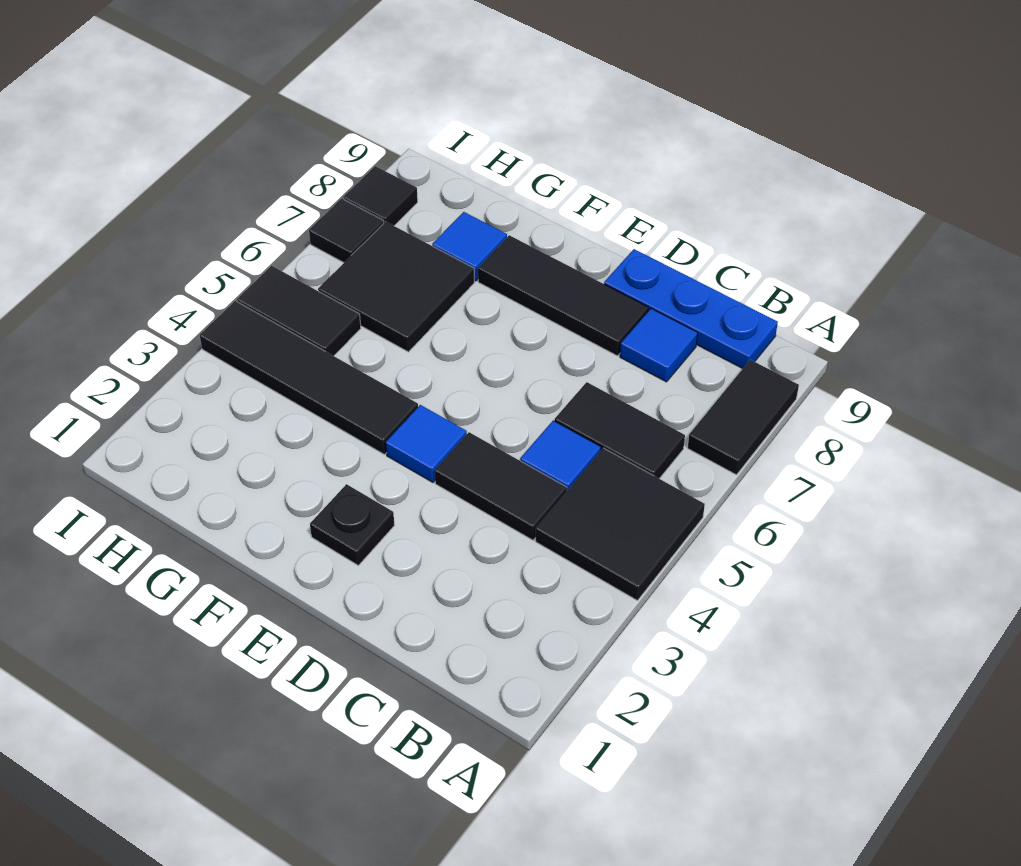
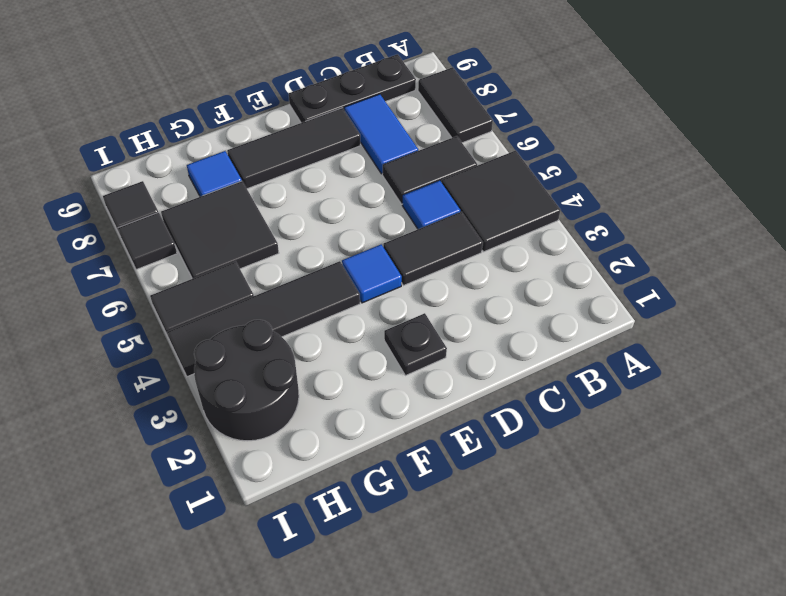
blue plate B9:D9 level 1 -> black plate B9:D9 level 1
blue tile C8 level 1 -> blue tile C7:C8 level 1
none -> black round brick H2:I3 level 1

